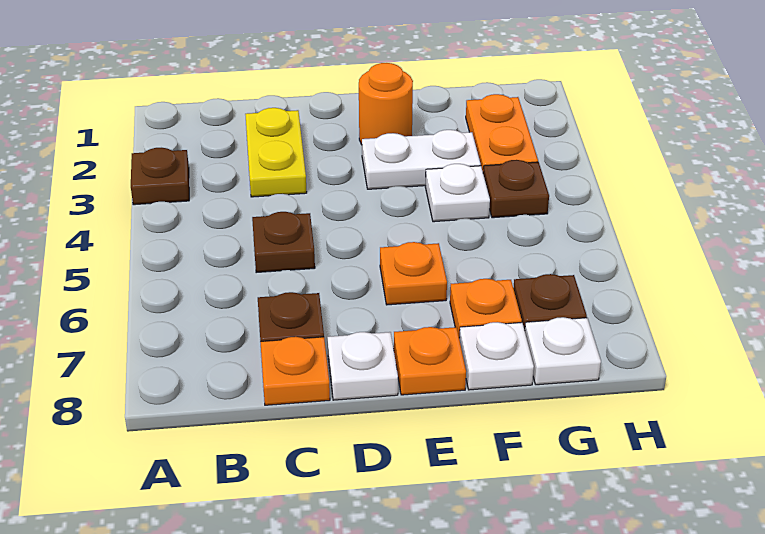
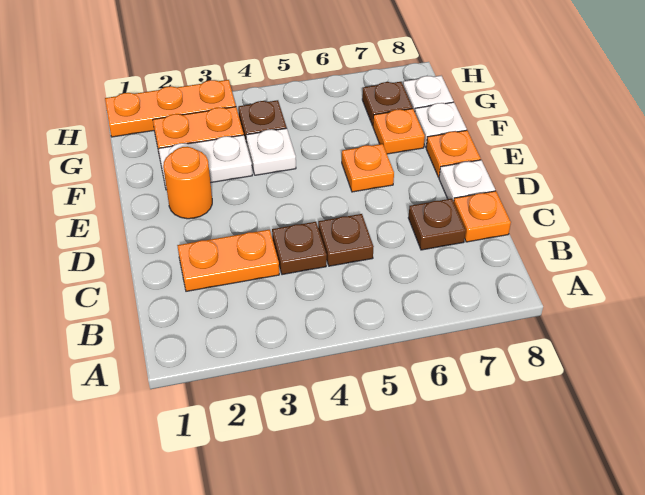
brown plate A3 level 1 -> brown plate C4 level 1
yellow plate C2:C3 level 1 -> orange plate C2:C3 level 1
white plate E3:F3 level 1 -> white plate F2:F3 level 1
none -> orange plate H1:H3 level 1

